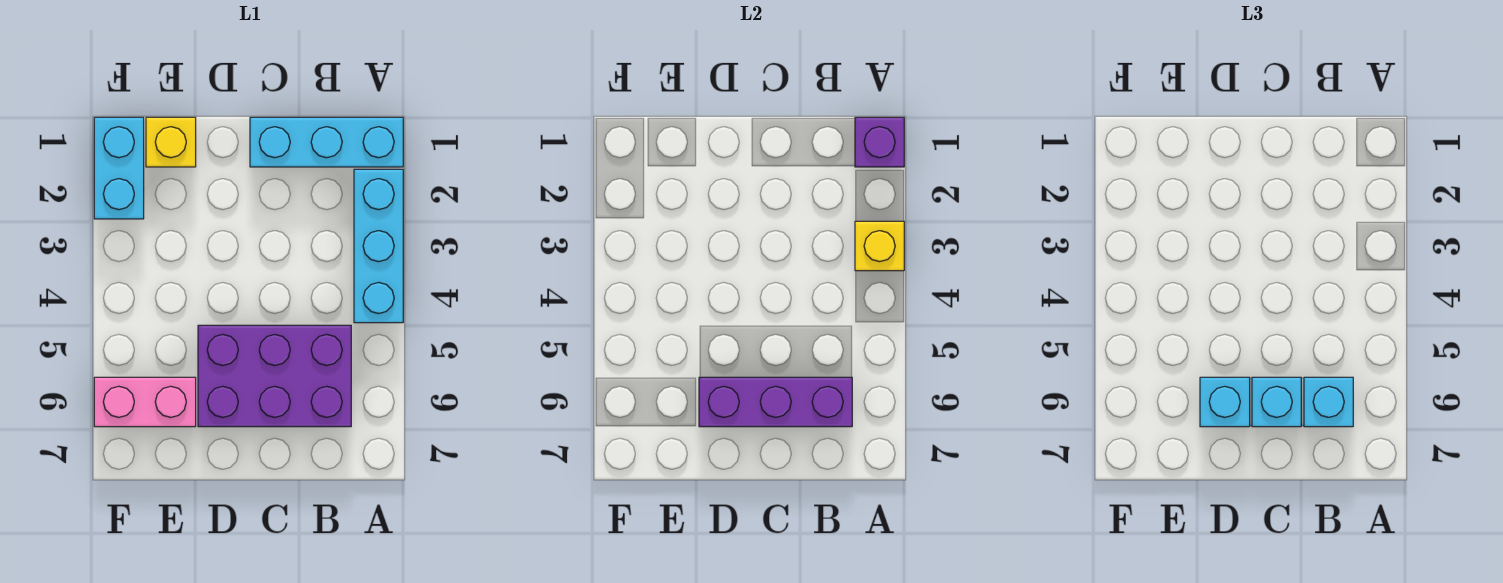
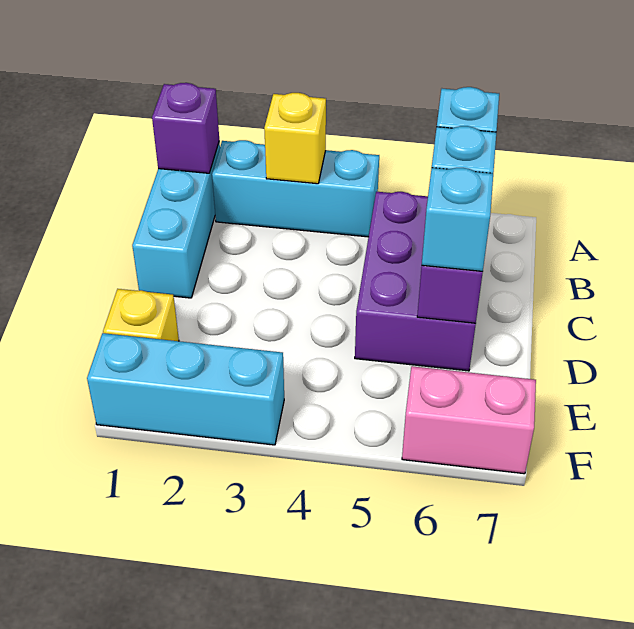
pink brick E6:F6 level 1 -> pink brick F6:F7 level 1
cyan brick F1:F2 level 1 -> cyan brick F1:F3 level 1

